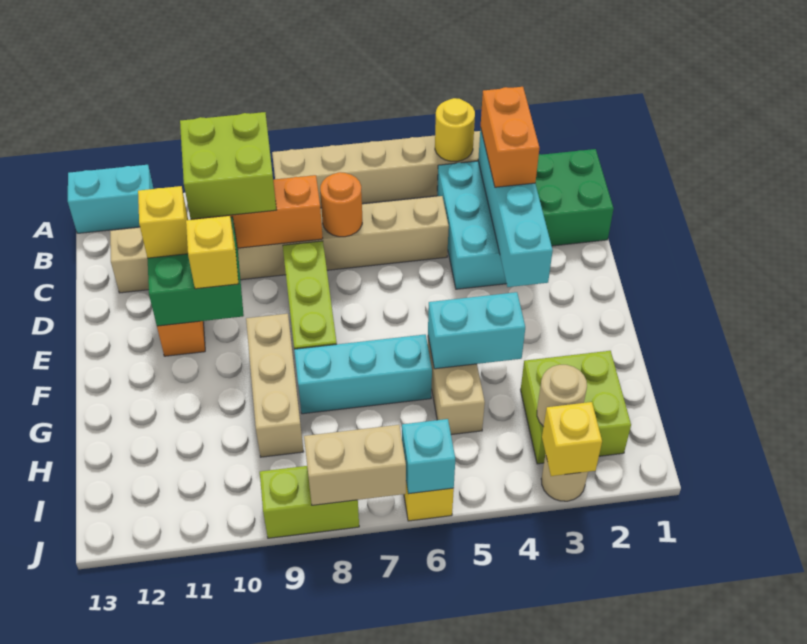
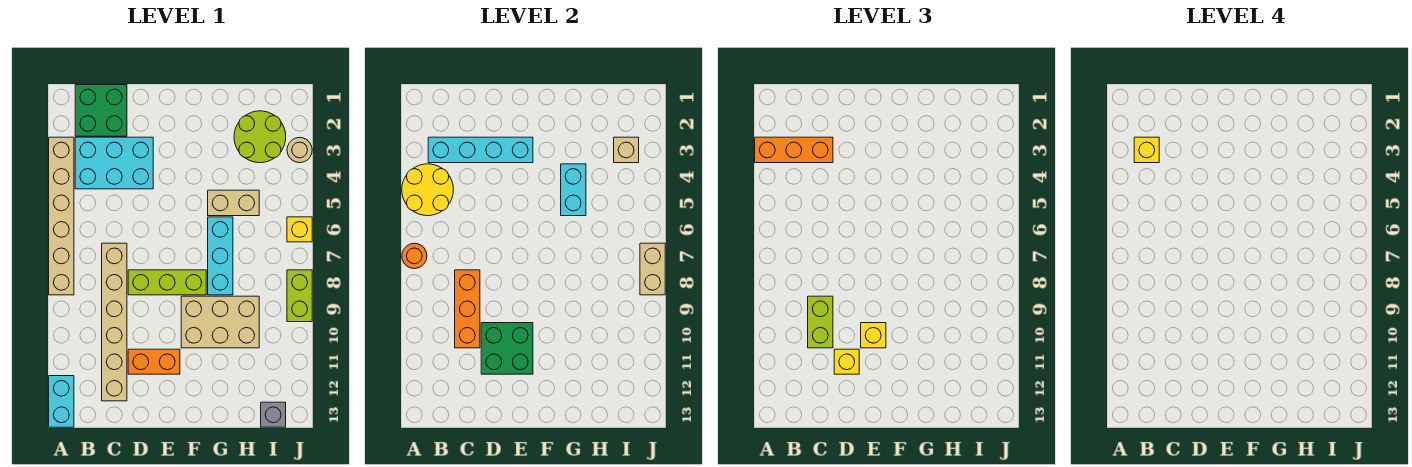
yellow round brick A4 level 2 -> yellow round brick A4:B5 level 2
orange brick B3:C3 level 3 -> orange brick A3:C3 level 3
lime brick B9:C10 level 3 -> lime brick C9:C10 level 3
tan brick C5:C12 level 1 -> tan brick C7:C12 level 1
orange round brick C7 level 2 -> orange round brick A7 level 2
tan brick F9:H9 level 1 -> tan brick F9:H10 level 1
lime brick H2:I3 level 1 -> lime round brick H2:I3 level 1
tan round brick I3 level 2 -> tan brick I3 level 2
none -> grey brick I13 level 1
yellow brick J3 level 2 -> yellow brick B3 level 4
cyan brick J6 level 2 -> none

